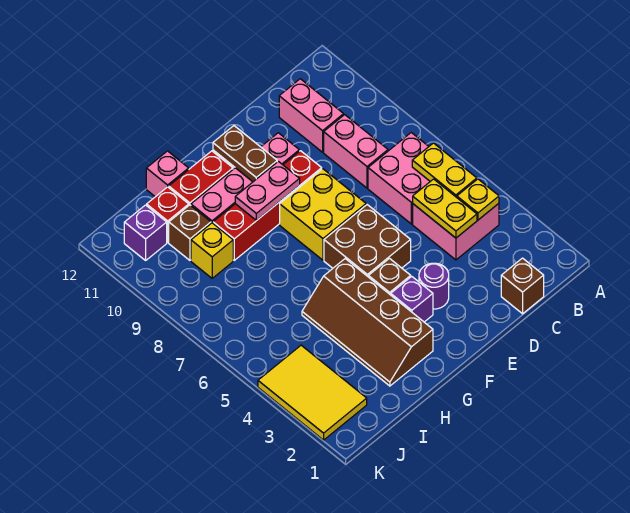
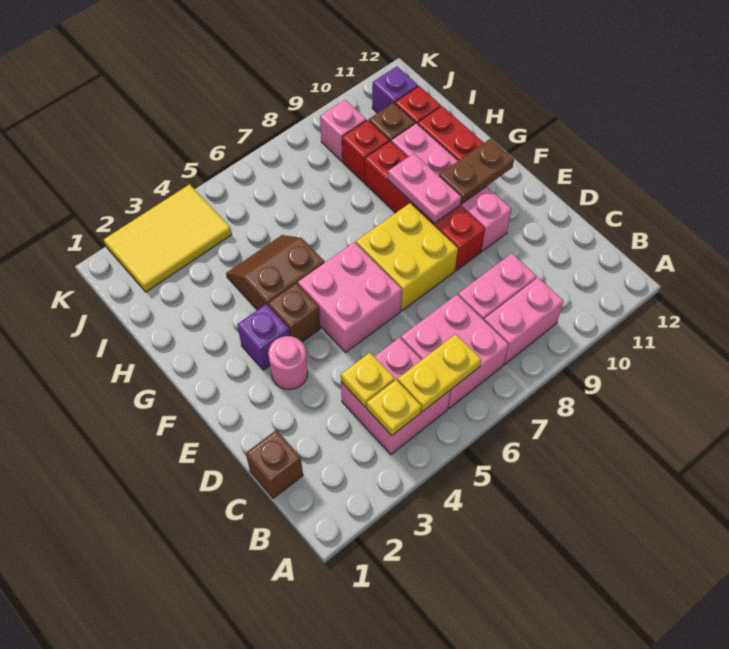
yellow plate C4:C5 level 2 -> yellow plate C4 level 2
pink brick C10:C11 level 1 -> pink brick B8:B9 level 1
purple round brick E3 level 1 -> pink round brick E3 level 1
brown brick E5:F6 level 1 -> pink brick E5:F6 level 1
brown slope G2:H5 level 1 top G -> brown slope G4:H5 level 1 top G
pink brick H12 level 1 -> pink brick J9 level 1
yellow brick I9 level 1 -> red brick I9 level 1

